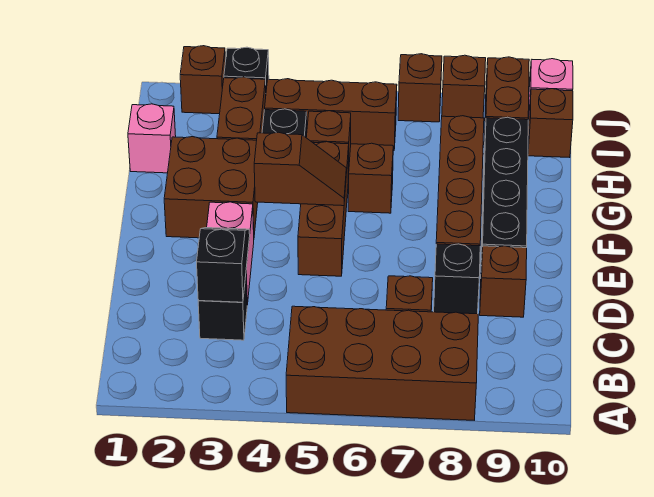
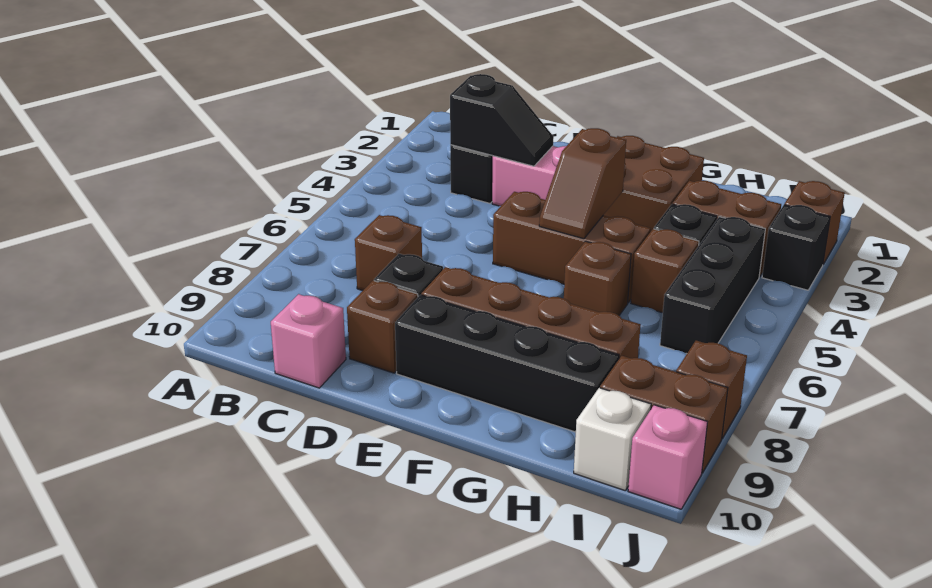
brown brick A5:B8 level 1 -> none
pink brick H1 level 1 -> pink brick C10 level 1
brown brick I4:I6 level 1 -> black brick I4:I6 level 1
brown brick I10 level 1 -> white brick I10 level 1
brown brick J7 level 1 -> none

